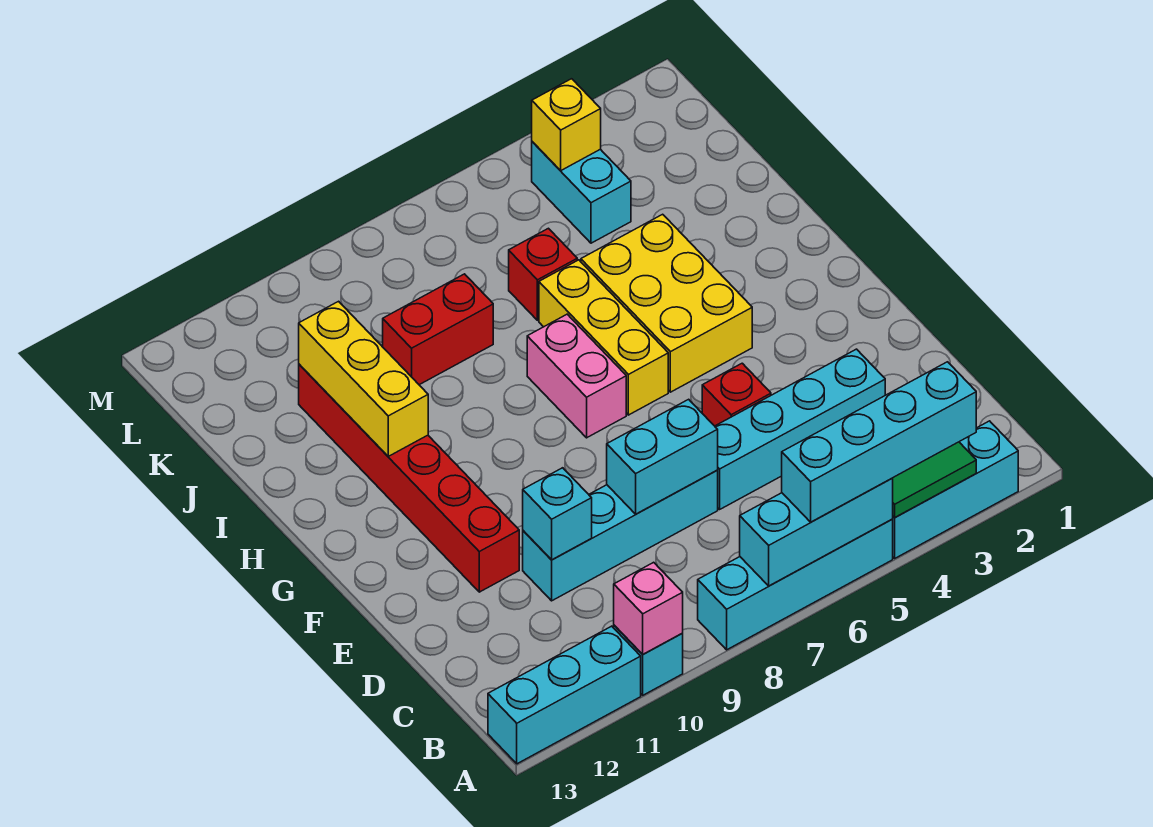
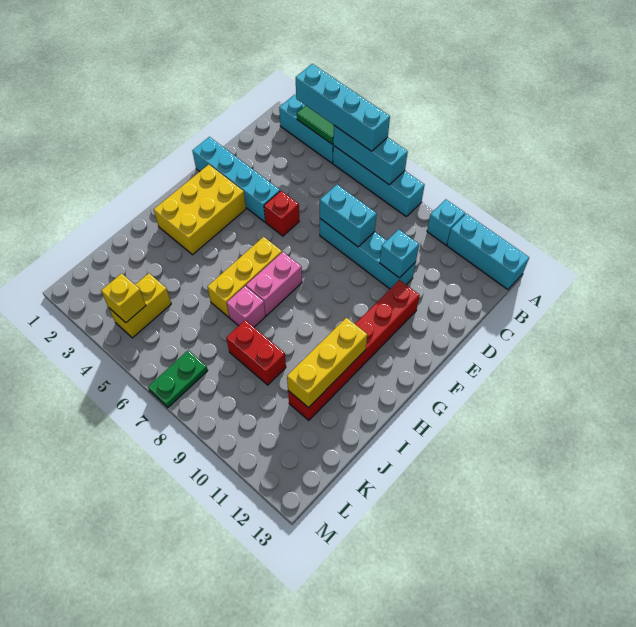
pink brick A10 level 2 -> pink brick I7 level 1
cyan brick D3:D6 level 1 -> cyan brick E1:E4 level 1
yellow brick G4:I5 level 1 -> yellow brick F2:H3 level 1
red brick J6 level 1 -> none
cyan brick K4:L4 level 1 -> yellow brick K4:L4 level 1
none -> green plate L7:M7 level 1

